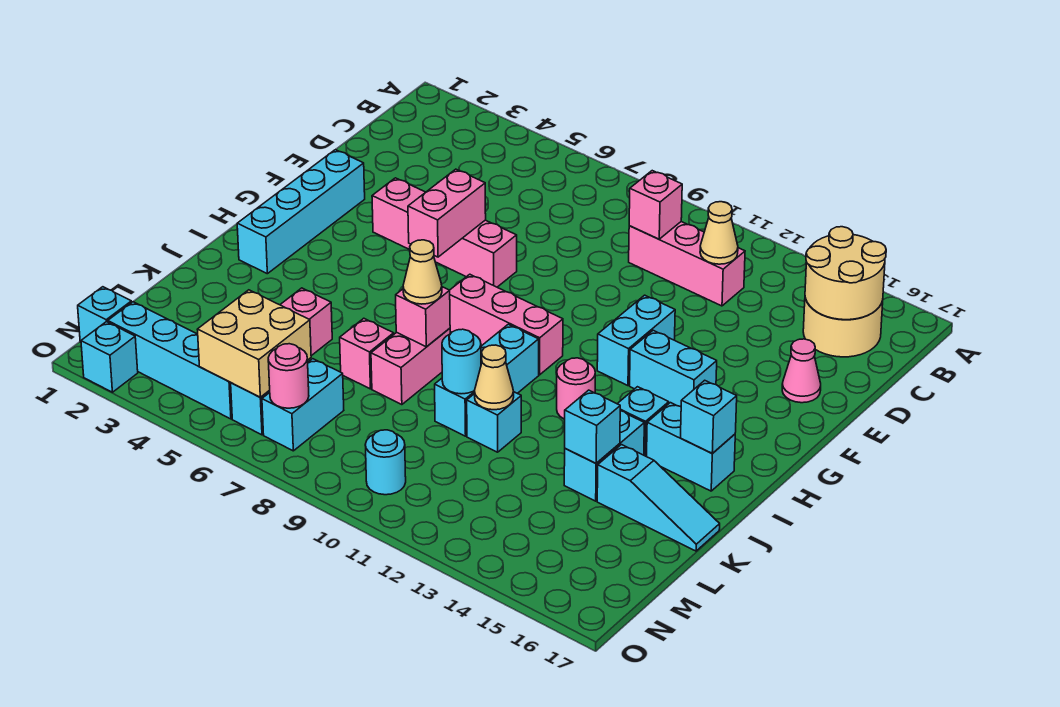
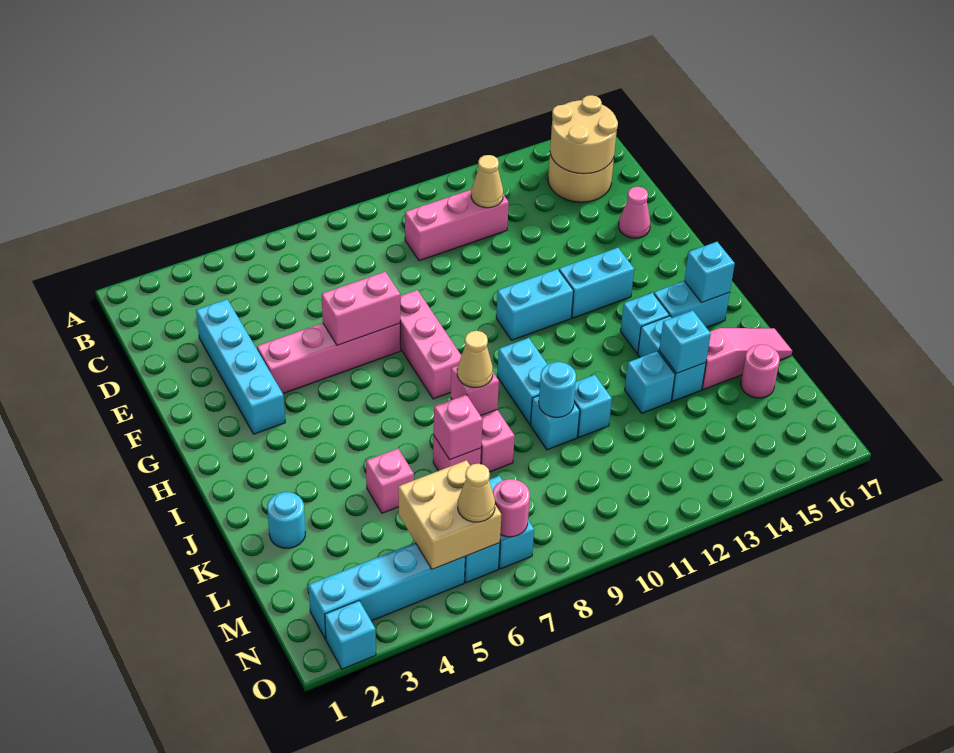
pink brick C10 level 2 -> pink brick K7 level 2
cyan brick F2:I2 level 1 -> cyan brick D3:G3 level 1
pink brick F6:G6 level 2 -> pink brick F6:F7 level 2
cyan brick F12:G12 level 1 -> cyan brick G11:G12 level 1
pink brick H8:H10 level 1 -> pink brick F8:H8 level 1
pink round brick I12 level 1 -> pink round brick L16 level 1
tan cone K11 level 2 -> tan cone N6 level 3
cyan slope K15:K17 level 1 top 15 -> pink slope K15:K17 level 1 top 15
cyan brick N1 level 1 -> cyan brick K13 level 1
cyan round brick N10 level 1 -> cyan round brick K2 level 1

